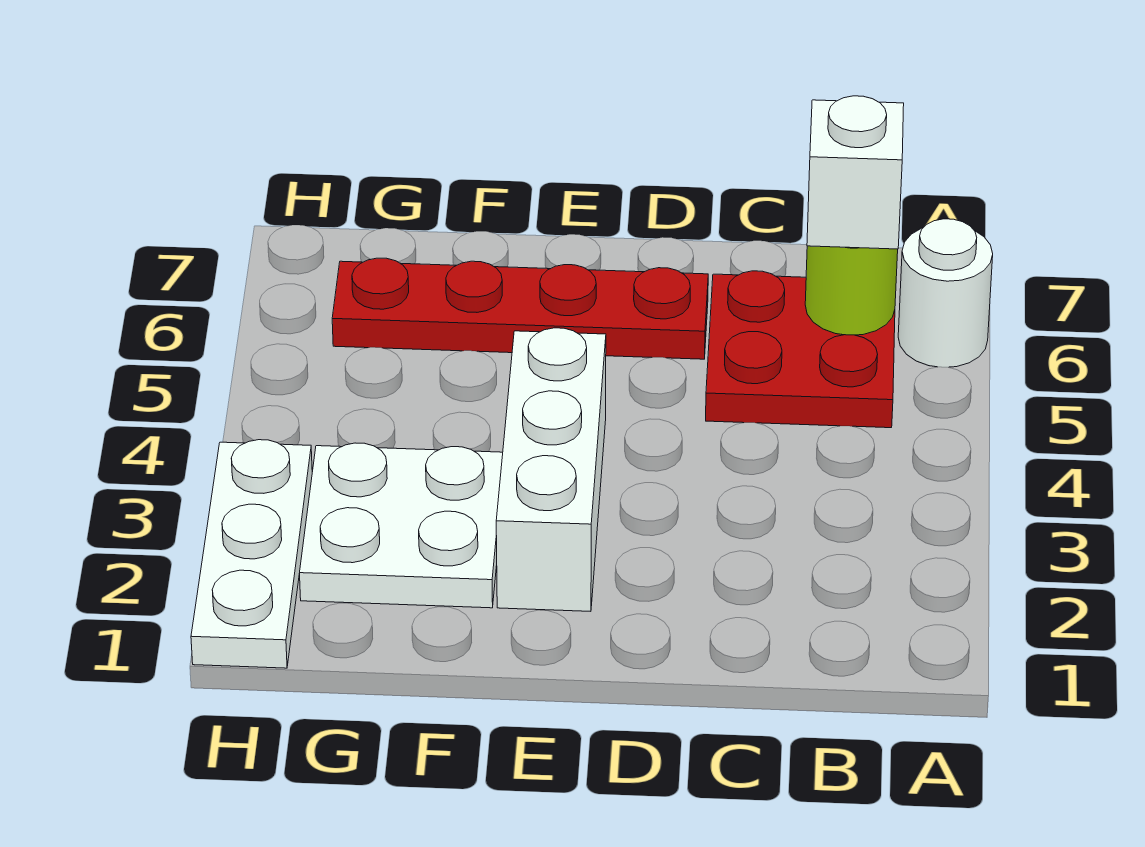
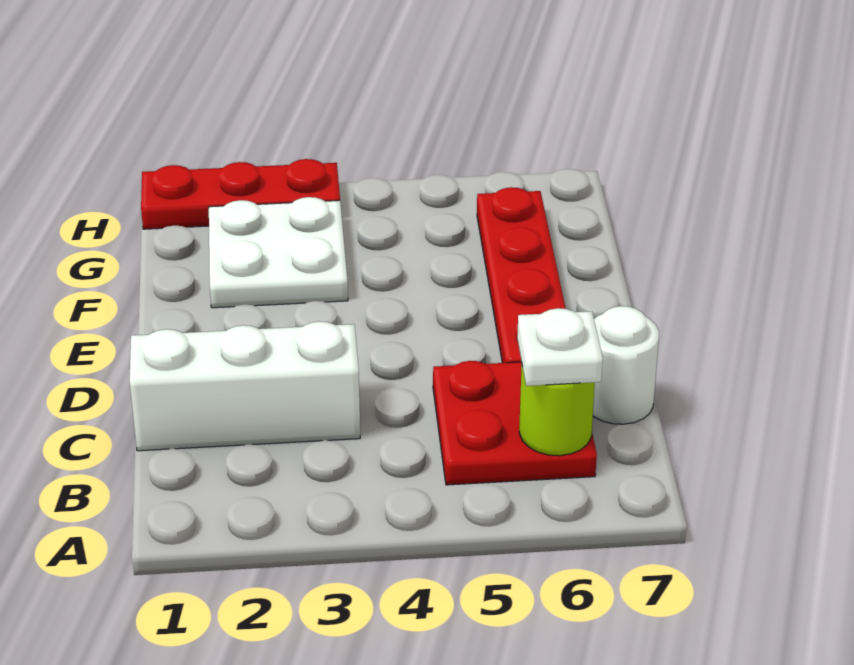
white round brick A6 level 1 -> white round brick C7 level 1
white brick B6 level 3 -> white plate B6 level 3
white brick E2:E4 level 1 -> white brick C1:C3 level 1
white plate H1:H3 level 1 -> red plate H1:H3 level 1

